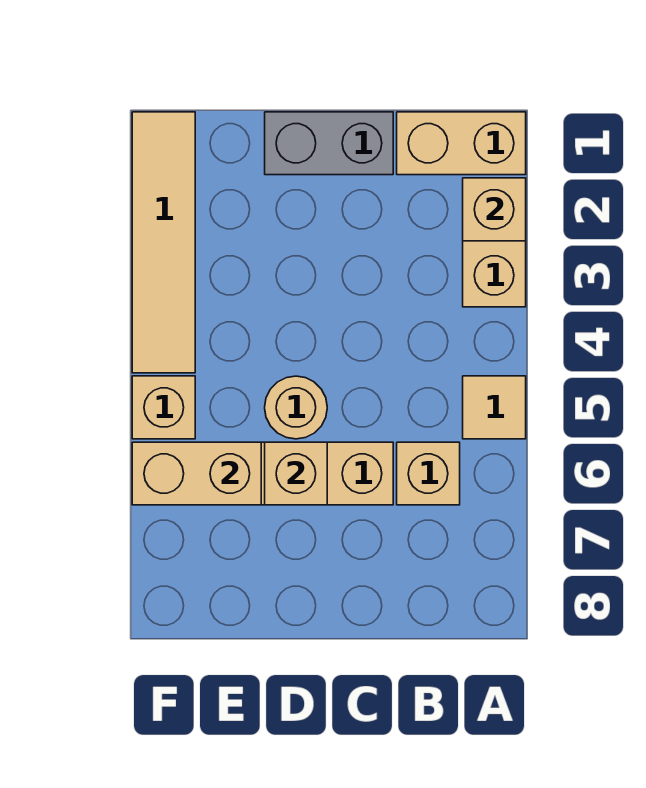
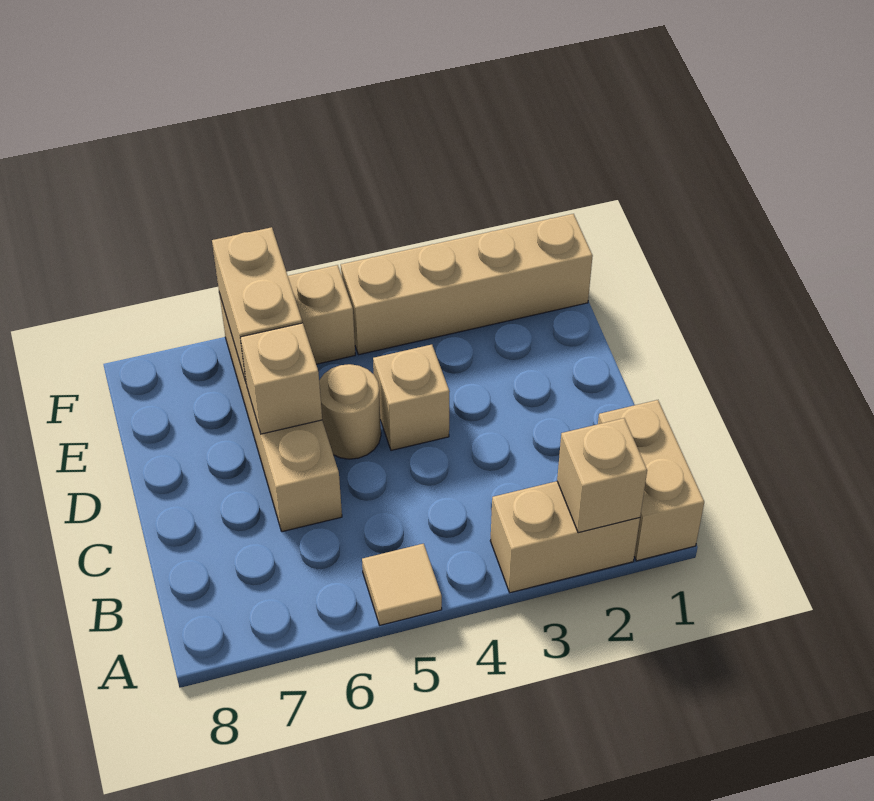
tan brick B6 level 1 -> tan brick D4 level 1
grey brick C1:D1 level 1 -> none
tan tile F1:F4 level 1 -> tan brick F1:F4 level 1

